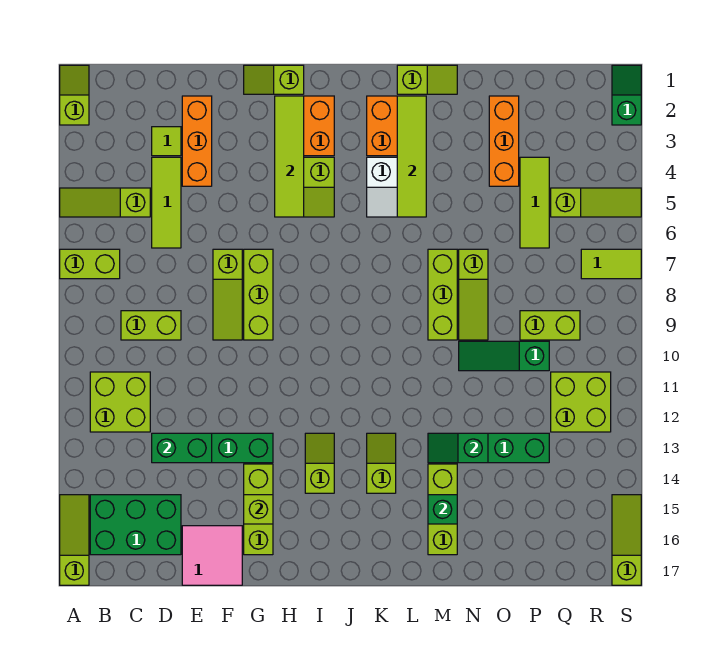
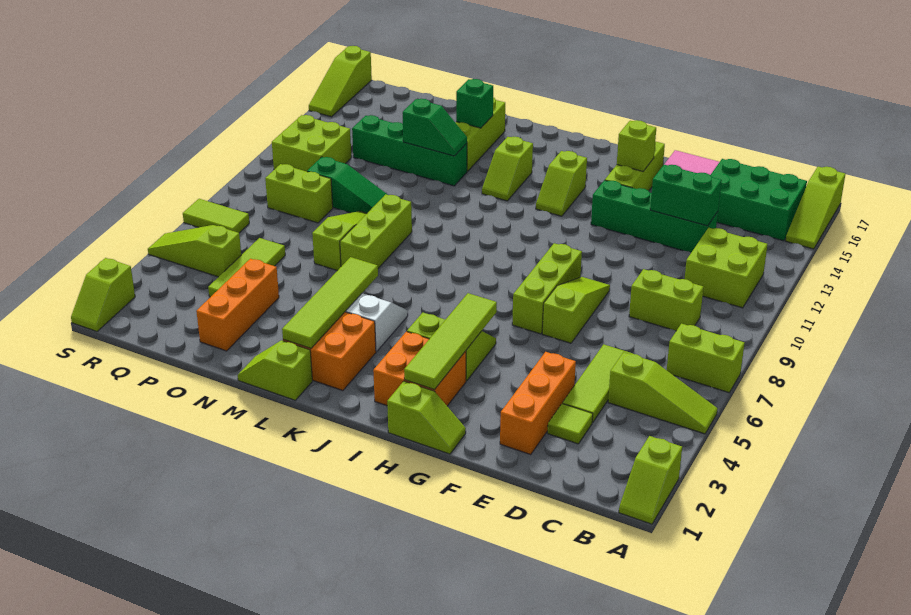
green slope S1:S2 level 1 top 2 -> lime slope S1:S2 level 1 top 2

